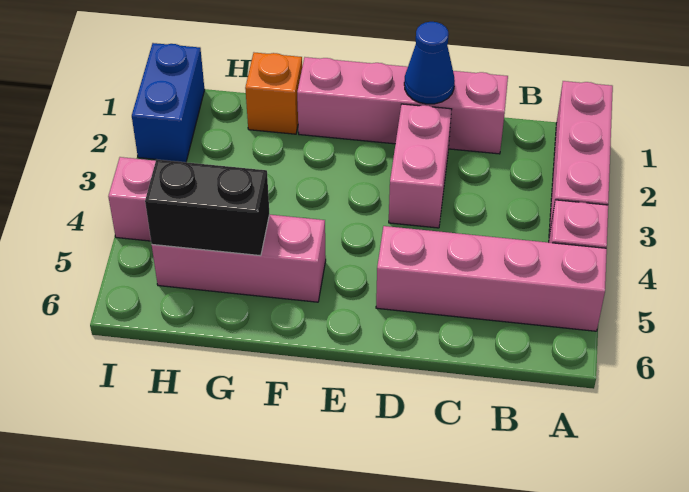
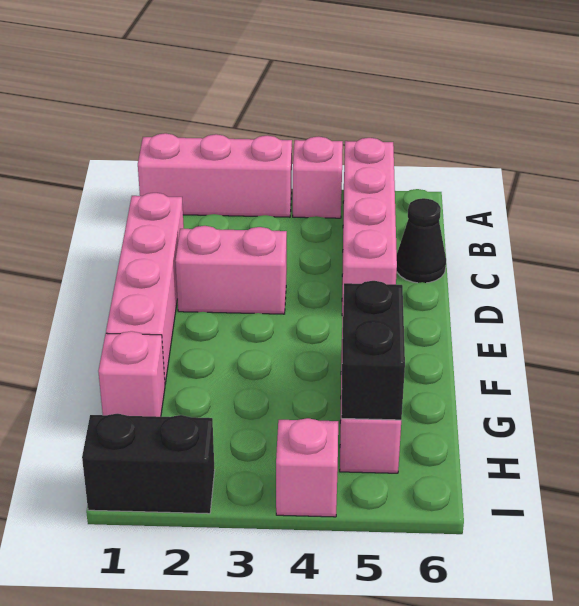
none -> black cone C6 level 1
blue cone D1 level 2 -> none
orange brick G1 level 1 -> pink brick G1 level 1
blue brick I1:I2 level 1 -> black brick I1:I2 level 1

